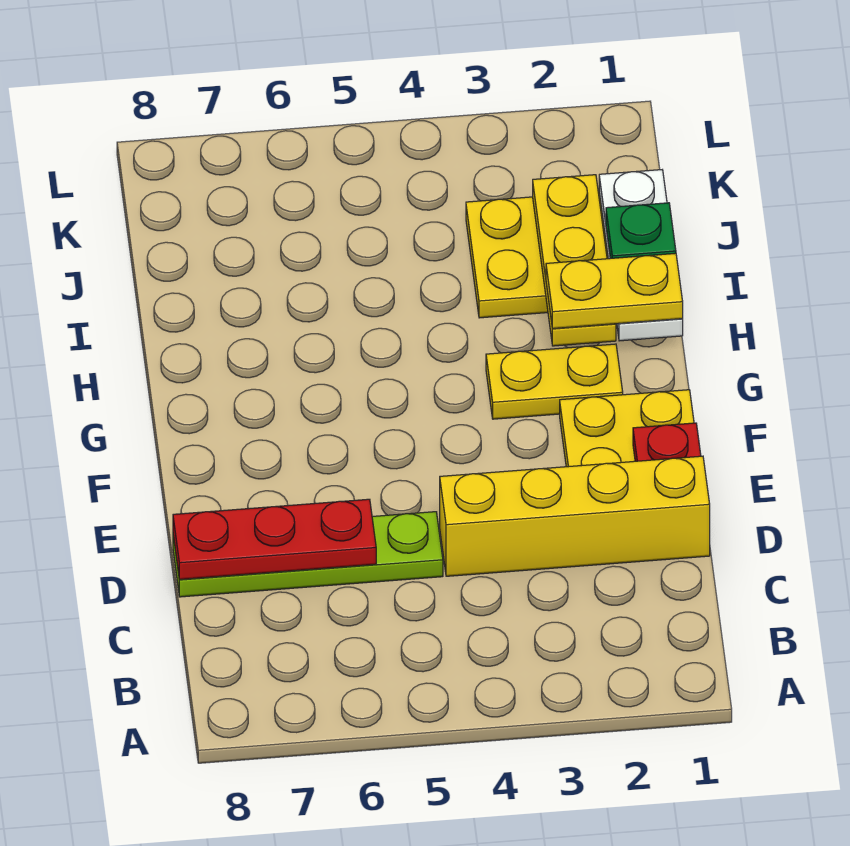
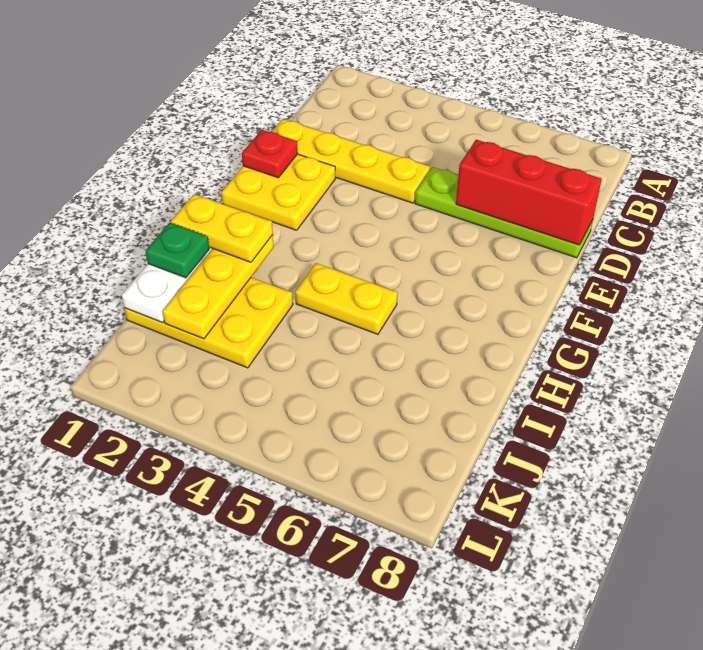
yellow brick D1:D4 level 1 -> yellow plate D1:D4 level 1
red plate D6:D8 level 2 -> red brick D6:D8 level 2
yellow plate G2:G3 level 1 -> yellow plate H4:H5 level 1

